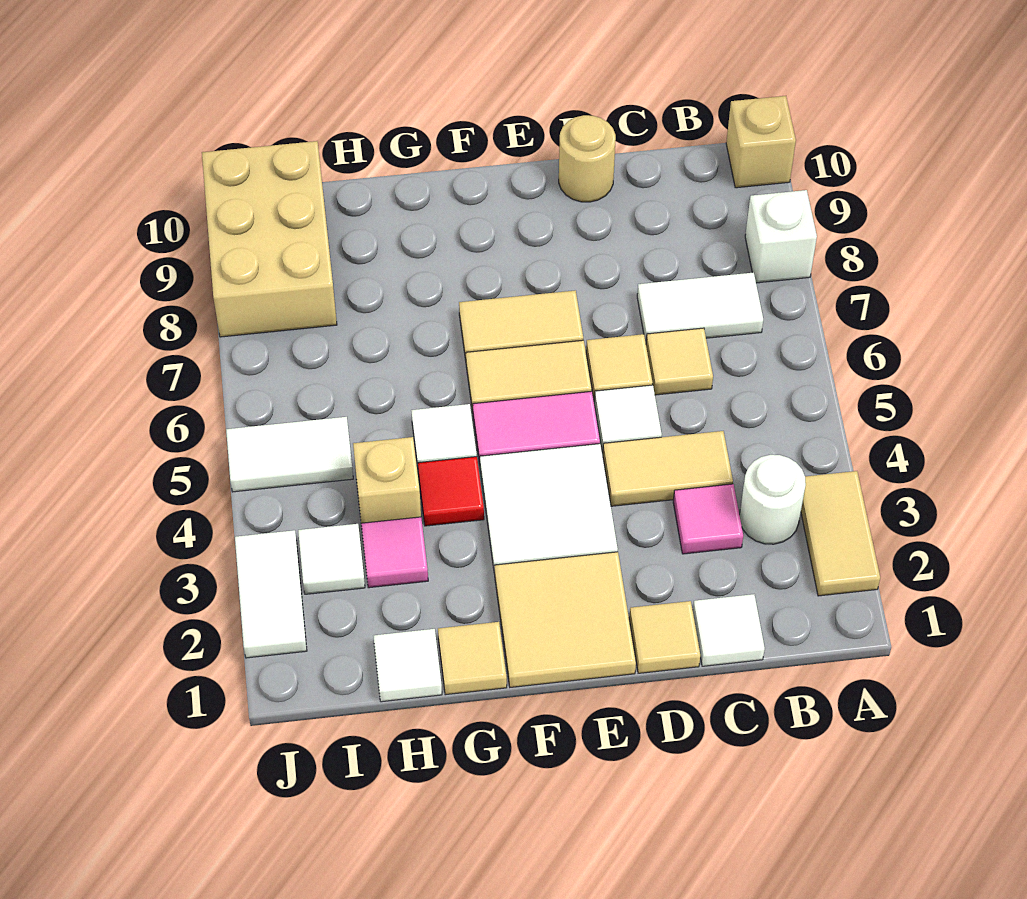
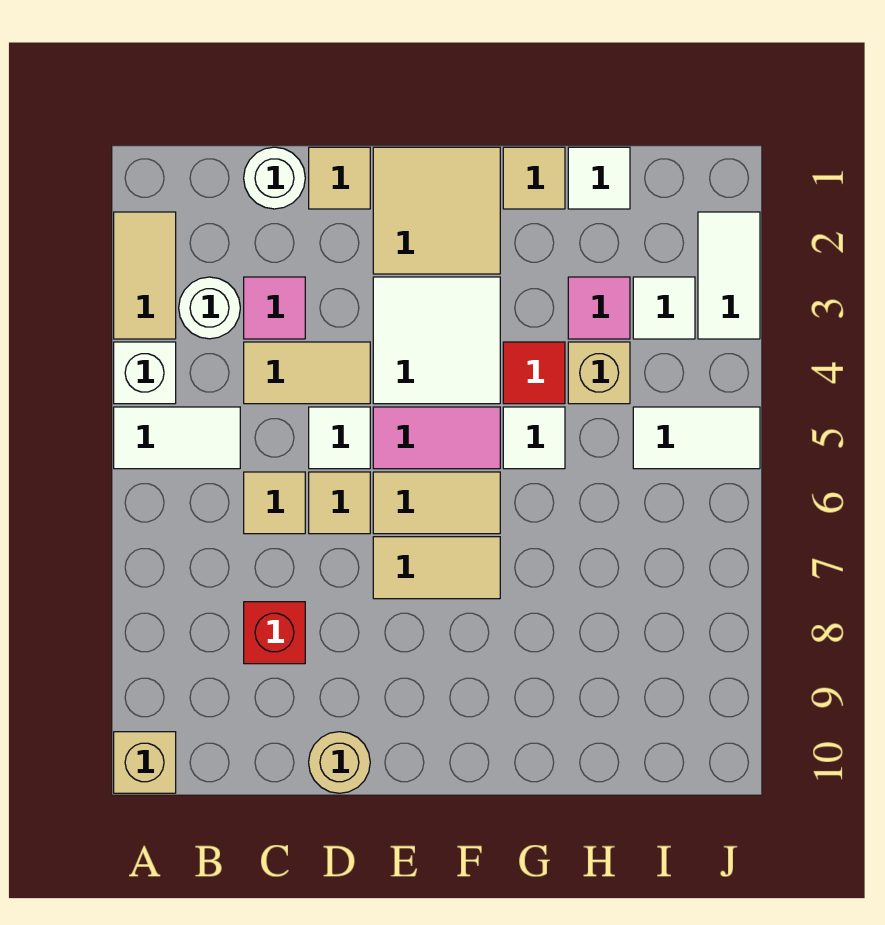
white brick A8 level 1 -> white brick A4 level 1
white tile B7:C7 level 1 -> white tile A5:B5 level 1
white tile C1 level 1 -> white round brick C1 level 1
none -> red brick C8 level 1
tan brick I8:J10 level 1 -> none

